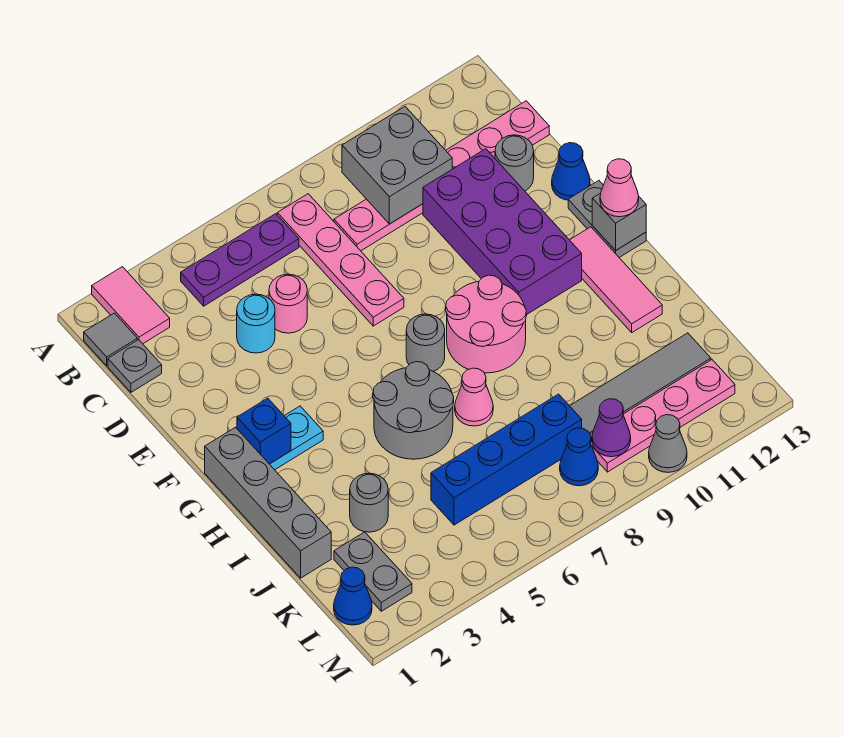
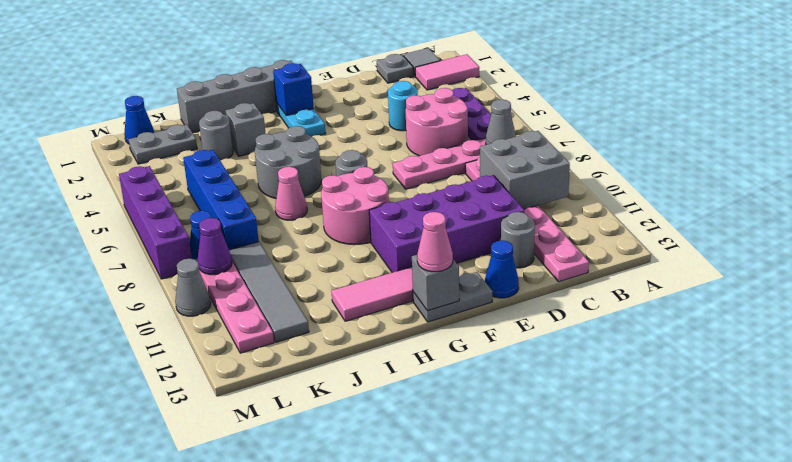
none -> grey cone B7 level 2
pink round brick D5 level 1 -> pink round brick C5:D6 level 1
none -> grey brick I3 level 1
none -> purple brick M5:M8 level 1

